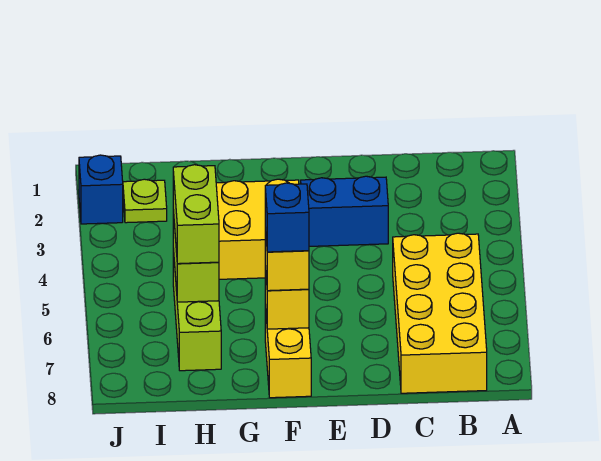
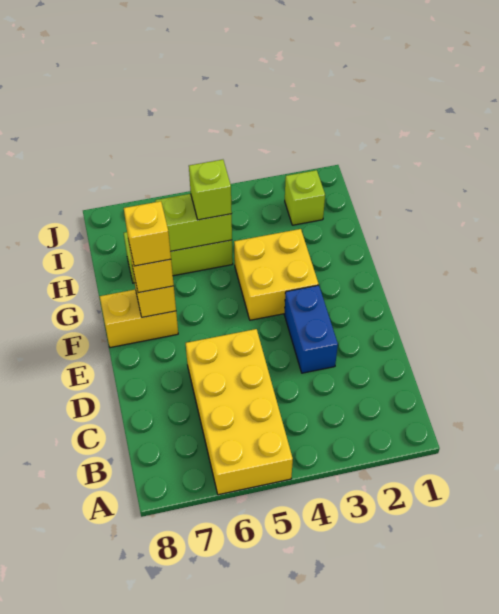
yellow brick B5:C8 level 1 -> yellow brick A5:D6 level 1
blue brick F7 level 4 -> yellow brick F7 level 4
lime brick H5:H6 level 3 -> lime brick H5 level 3
lime plate I2 level 1 -> lime brick I2 level 1
blue brick J2 level 1 -> none

